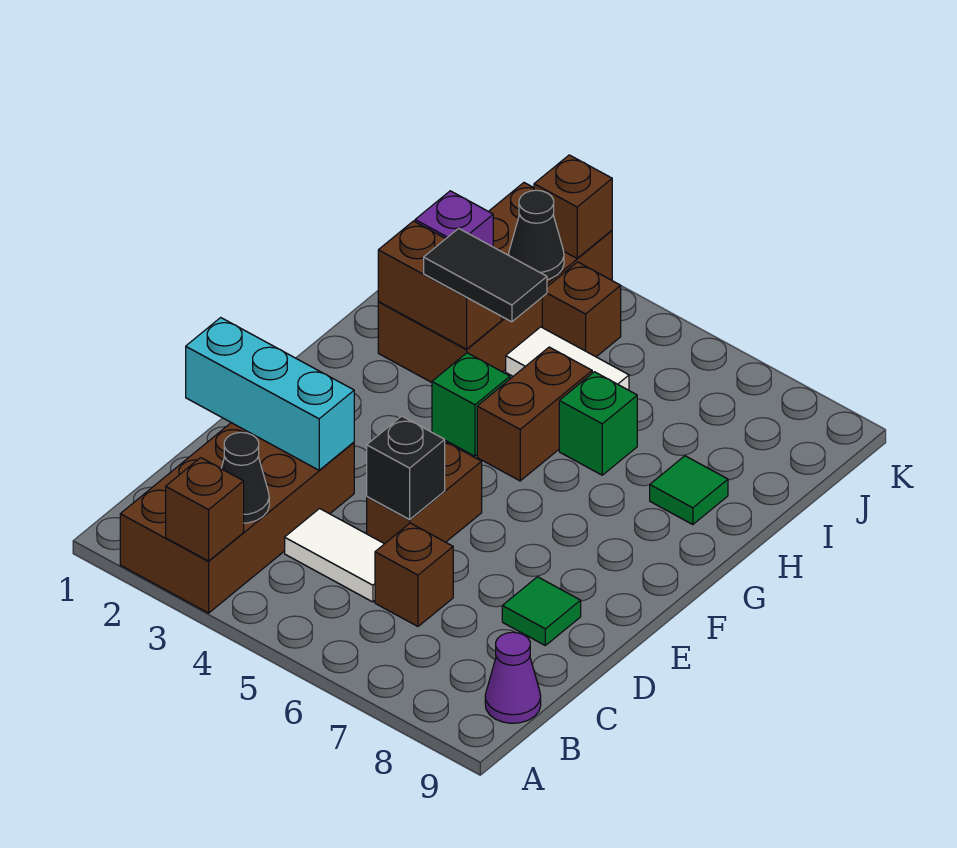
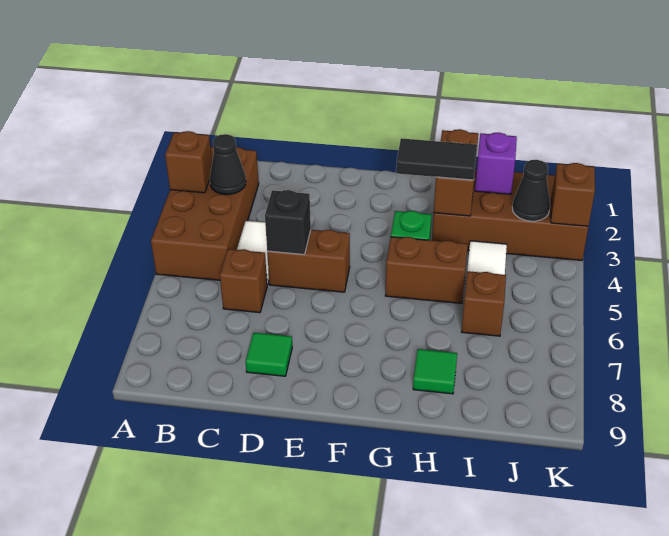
brown brick A2:D3 level 1 -> brown brick A2:B5 level 1
purple cone B9 level 1 -> none
cyan brick D1:D3 level 2 -> none
black tile H3:H4 level 3 -> black tile G3:H3 level 3
green brick H6 level 1 -> none
brown brick J4 level 1 -> brown brick I6 level 1

